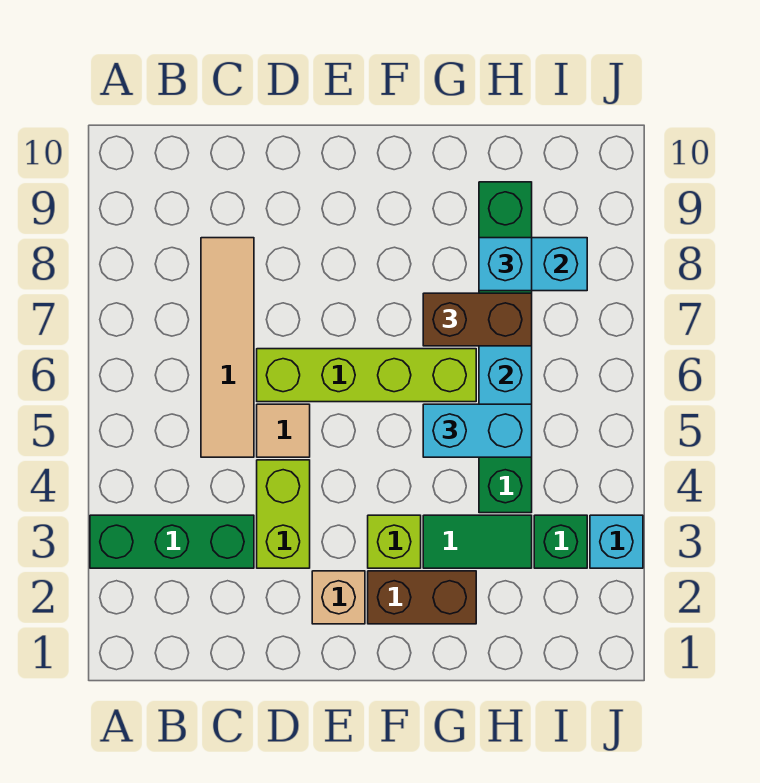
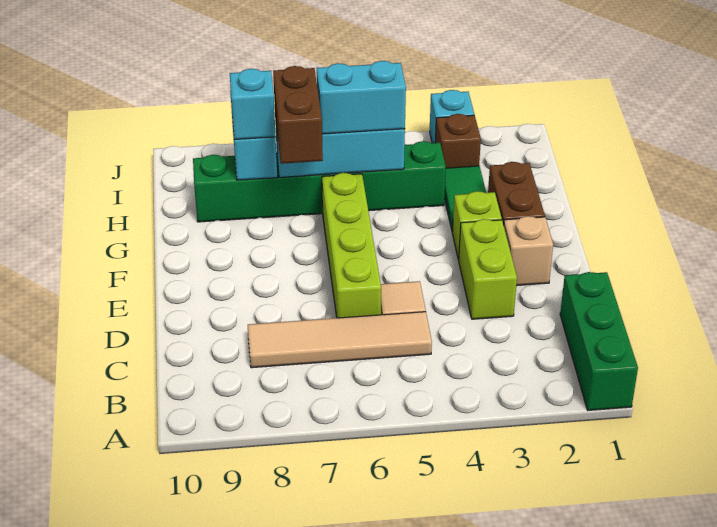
green brick A3:C3 level 1 -> green brick A1:C1 level 1
lime brick D3:D4 level 1 -> lime brick D3:E3 level 1
cyan brick G5:H5 level 3 -> cyan brick H5:H6 level 3
green brick I3 level 1 -> brown brick I3 level 1

